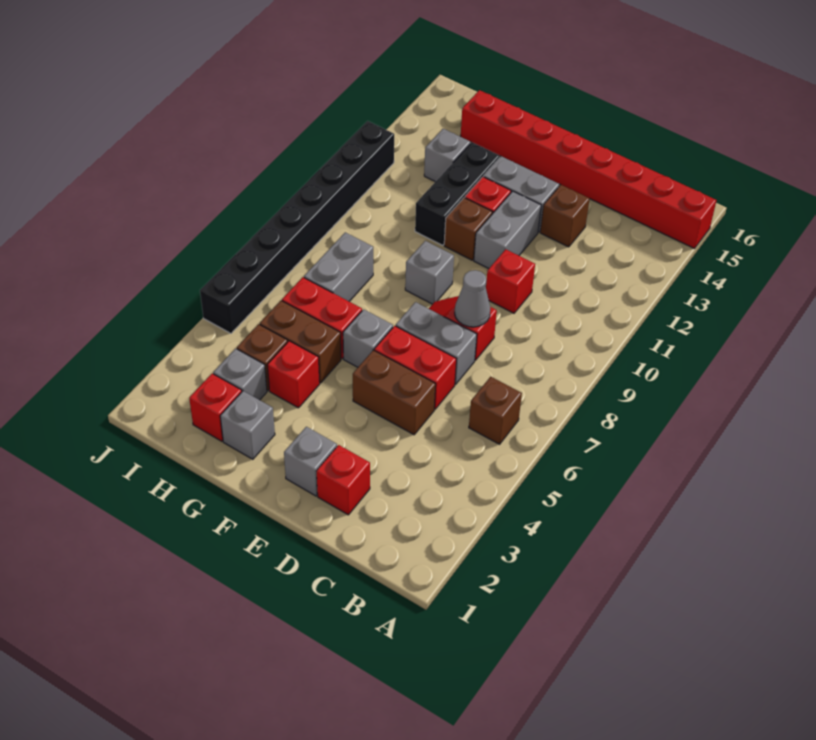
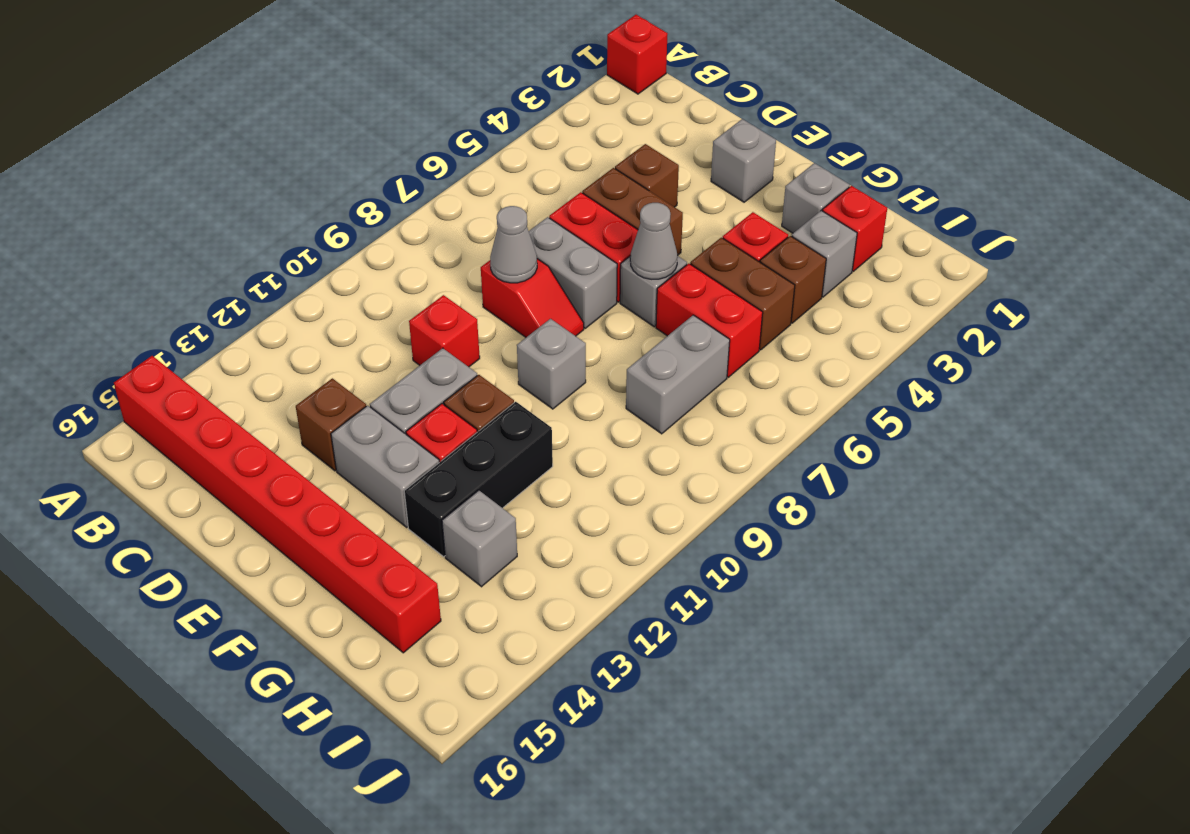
brown brick B6 level 1 -> brown brick D4 level 1
red brick D2 level 1 -> red brick A1 level 1
none -> grey cone F6 level 2
black brick J5:J12 level 1 -> none

